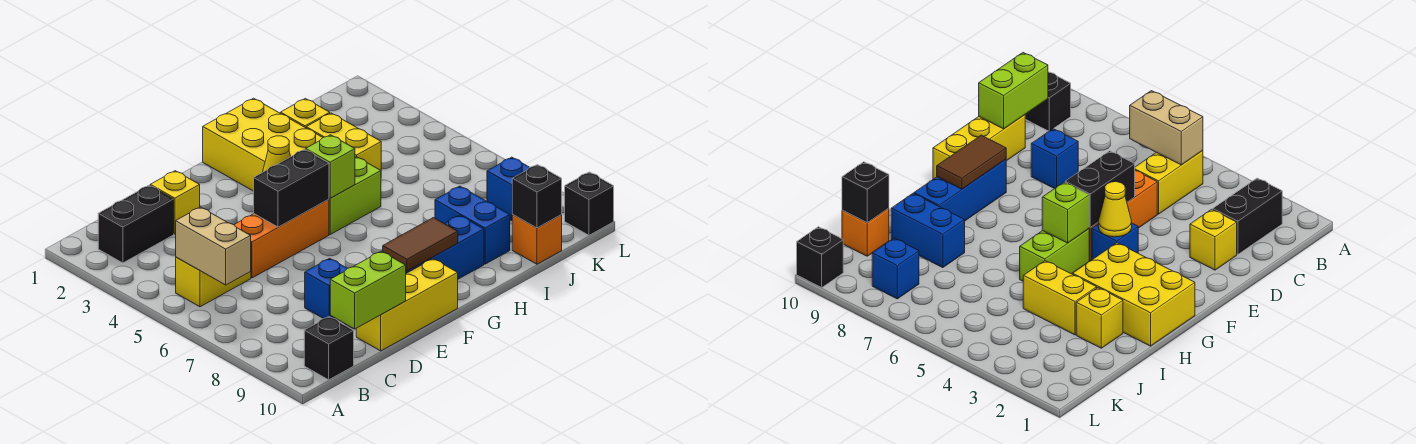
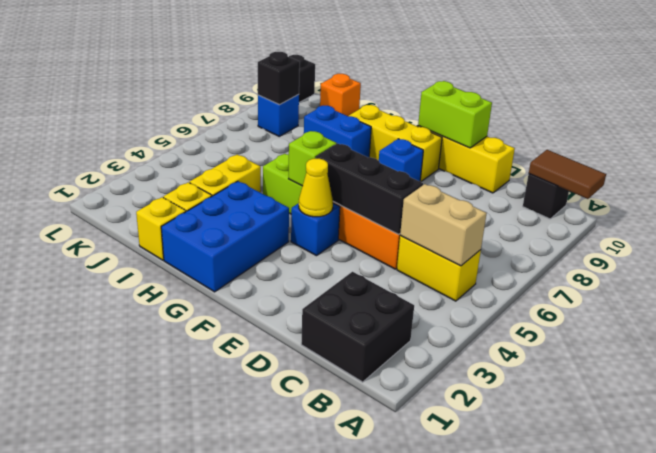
black brick B2:C2 level 1 -> black brick B1:C2 level 1
tan brick B5:B6 level 2 -> tan brick B5:C5 level 2
lime brick C10:D10 level 2 -> lime brick E10:F10 level 2
yellow brick D2 level 1 -> yellow brick I1 level 1
blue brick D8 level 1 -> blue brick F8 level 1
black brick E5:F5 level 2 -> black brick D5:F5 level 2
blue brick F9:H9 level 1 -> yellow brick F9:H9 level 1
brown tile F9:G9 level 2 -> brown tile A10:B10 level 2
yellow brick G1:H3 level 1 -> blue brick G1:H3 level 1
blue brick I8:I9 level 1 -> blue brick H8:I8 level 1
black brick J10 level 2 -> black brick K8 level 2

